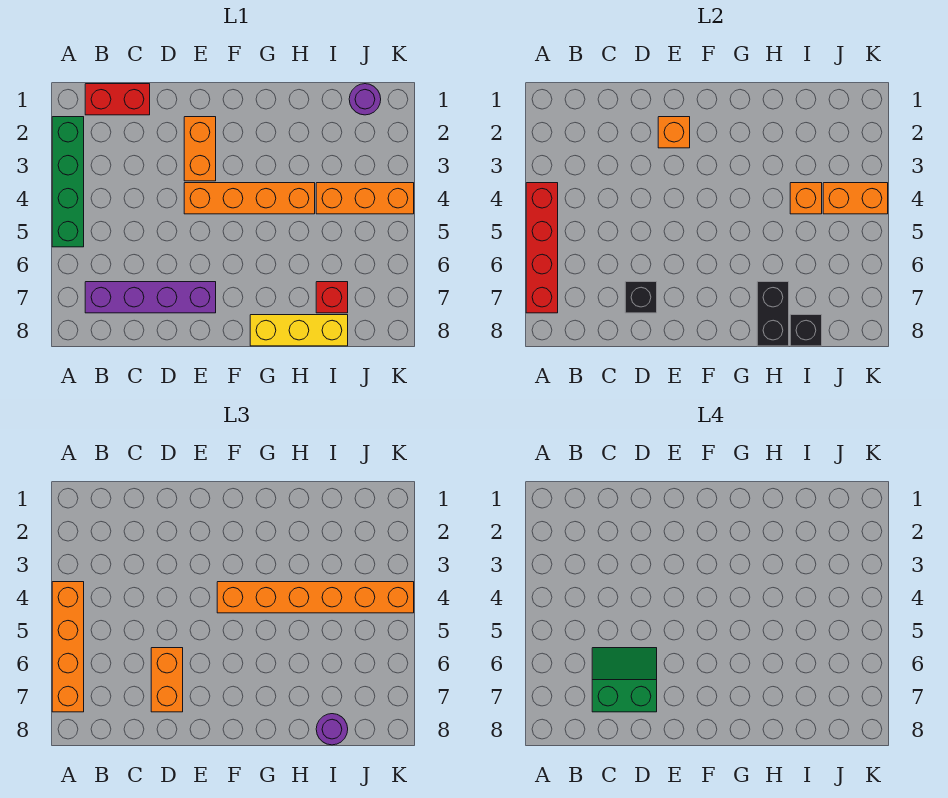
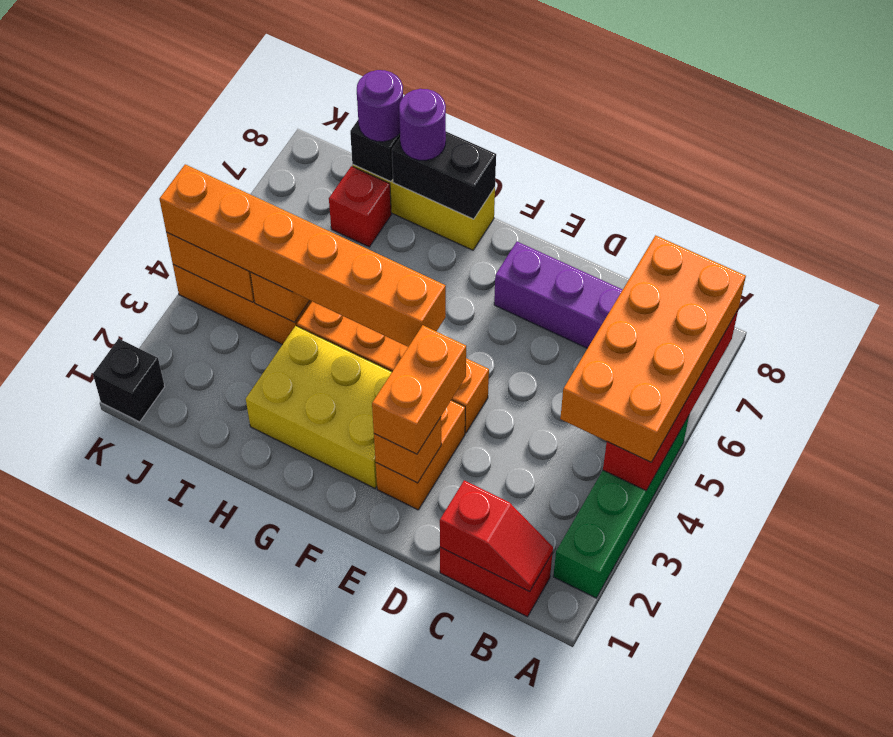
orange brick A4:A7 level 3 -> orange brick A4:B7 level 3
none -> red slope B1:C1 level 2 top C
green slope C6:D7 level 4 top 7 -> none
orange brick D6:D7 level 3 -> orange brick E2:E3 level 3
black brick D7 level 2 -> black brick K1 level 1
none -> yellow brick F2:H3 level 1
black brick H7:H8 level 2 -> black brick G8:H8 level 2
purple round brick J1 level 1 -> purple round brick H8 level 3

